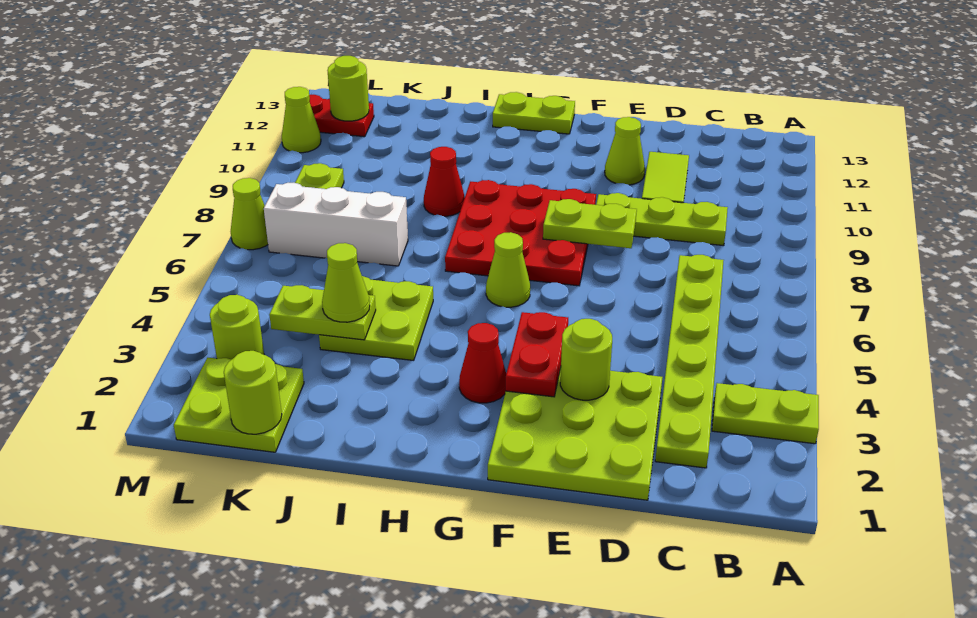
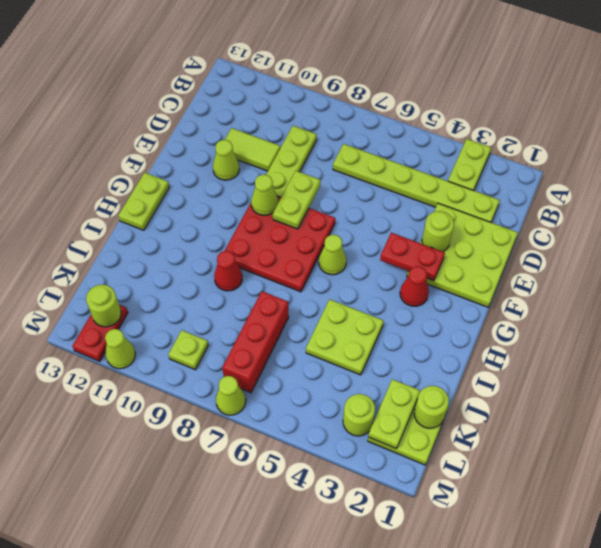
lime plate J4:K4 level 2 -> lime plate K2:L2 level 2
lime cone J4 level 3 -> lime cone F9 level 2
white brick J7:L7 level 1 -> red brick J7:L7 level 1

